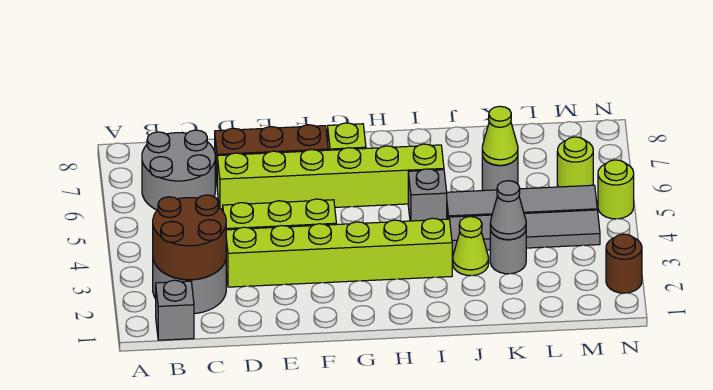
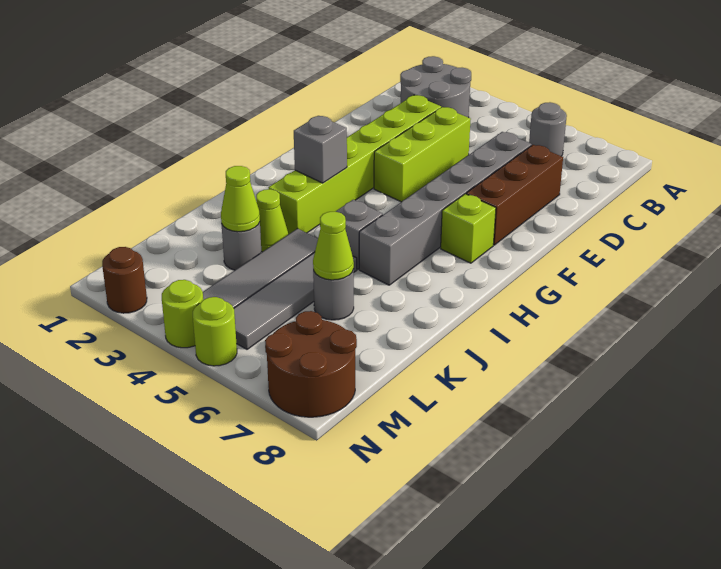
grey brick B1 level 1 -> grey brick H3 level 2
brown round brick B2:C3 level 2 -> brown round brick M7:N8 level 1
grey round brick B6:C7 level 1 -> grey round brick B6 level 1
lime brick D6:I6 level 1 -> grey brick D6:I6 level 1
grey cone K3 level 2 -> lime cone K3 level 2
lime round brick M6 level 1 -> lime round brick N4 level 1

